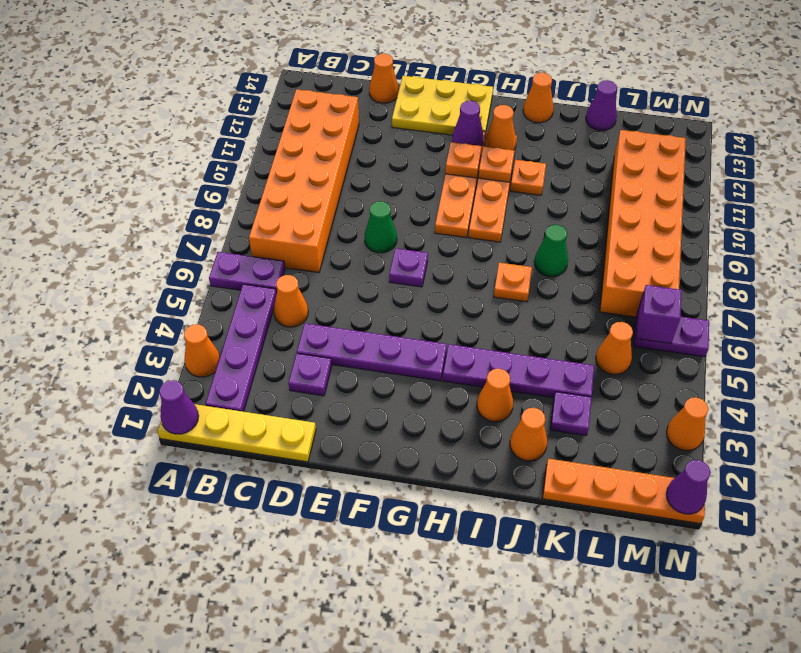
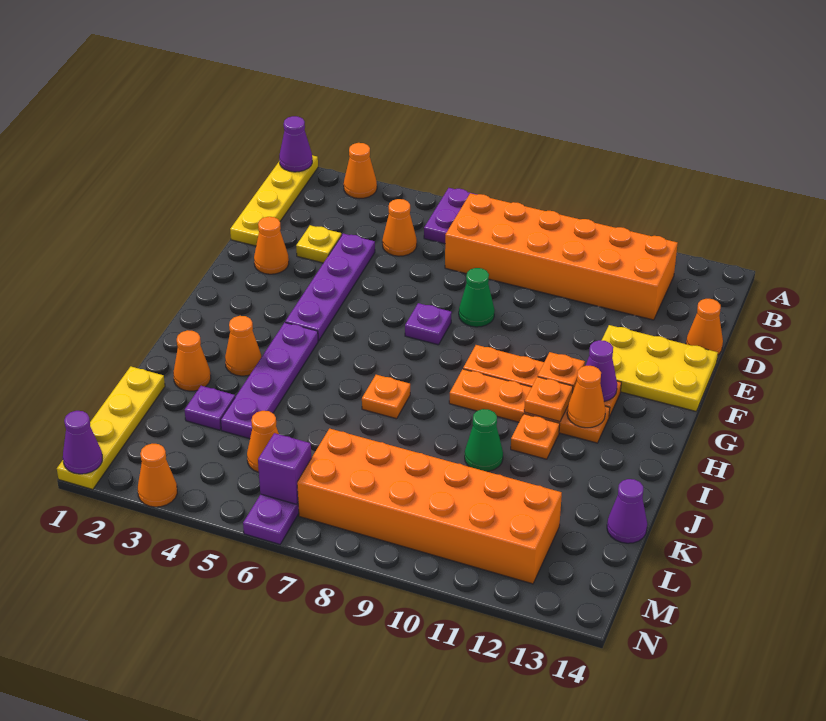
purple plate B2:B5 level 1 -> none
purple plate D3 level 1 -> yellow plate D3 level 1
yellow plate E13:G14 level 1 -> yellow plate E12:F14 level 1
orange cone I14 level 1 -> orange cone E2 level 1
green cone J8 level 1 -> green cone J10 level 1
orange plate K1:N1 level 1 -> yellow plate K1:N1 level 1

